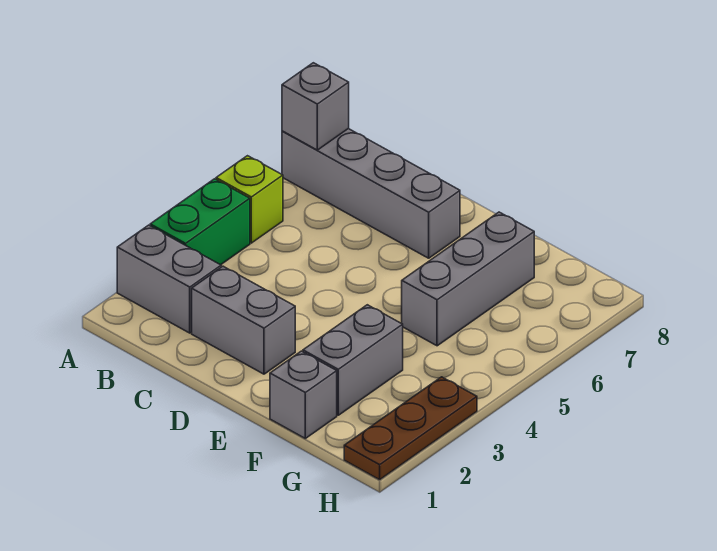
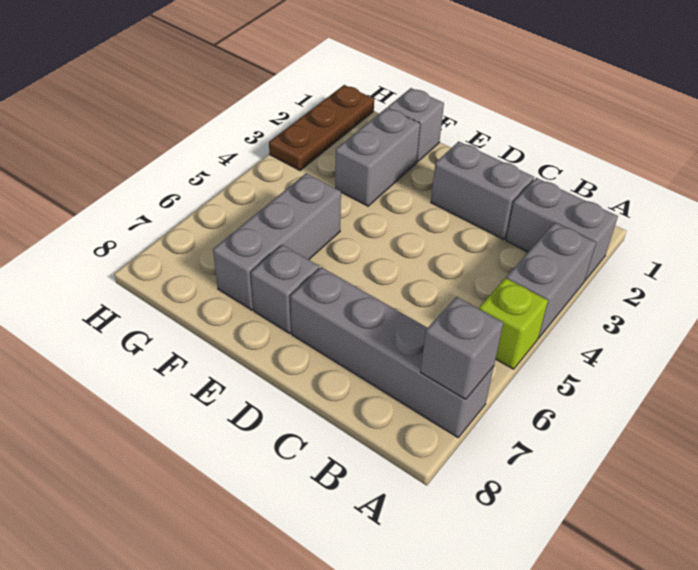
green brick A3:A4 level 1 -> grey brick A3:A4 level 1
none -> grey brick E7 level 1

